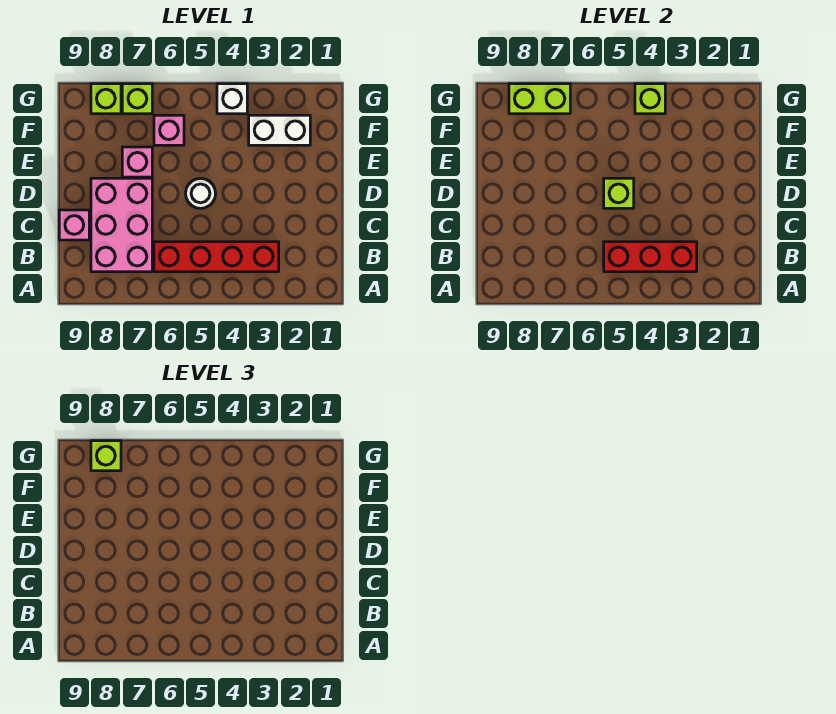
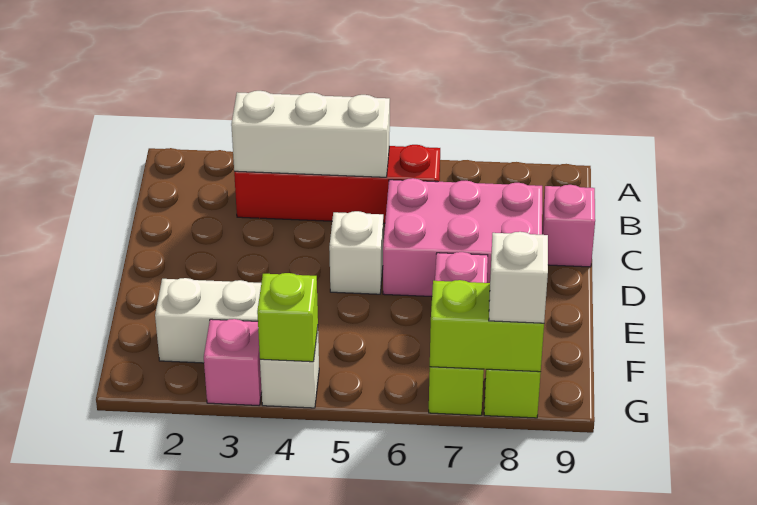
red brick B3:B5 level 2 -> white brick B3:B5 level 2
pink brick B7:D8 level 1 -> pink brick C6:D8 level 1
white round brick D5 level 1 -> white brick D5 level 1
lime brick D5 level 2 -> none
pink brick F6 level 1 -> pink brick G3 level 1
lime brick G8 level 3 -> white brick G8 level 3

